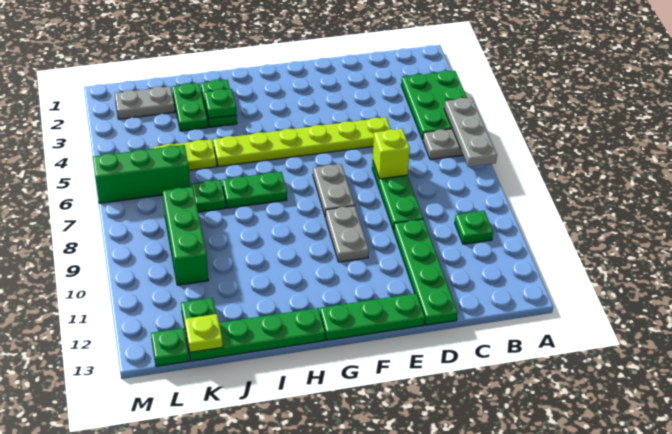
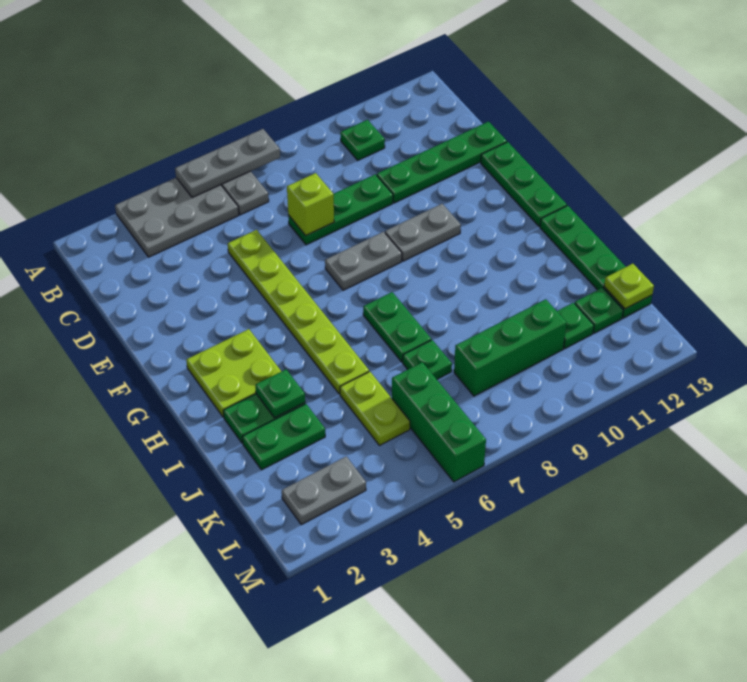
green plate A3:B5 level 1 -> grey plate A3:B5 level 1
none -> lime plate G2:H3 level 1
grey plate K2:L2 level 1 -> grey plate L2:L3 level 1
green plate L13 level 1 -> green plate K11 level 1

